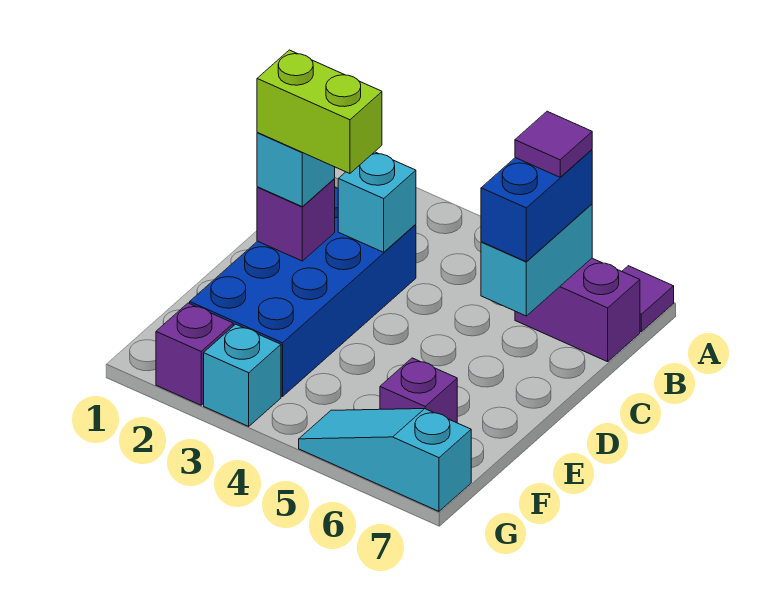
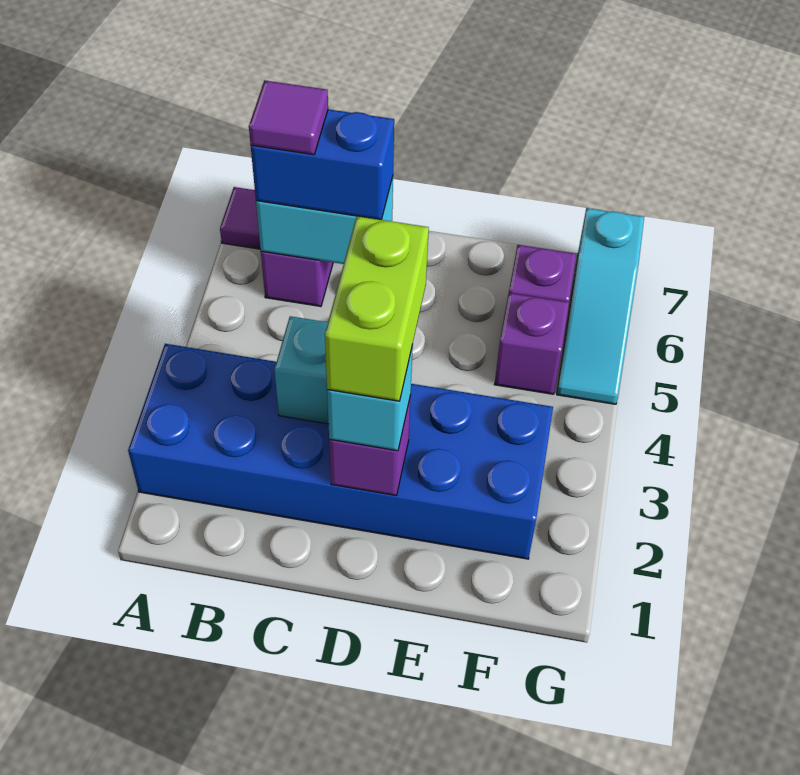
blue brick C2:F3 level 1 -> blue brick A2:F3 level 1
purple brick G2 level 1 -> purple brick F5 level 1
cyan brick G3 level 1 -> none

